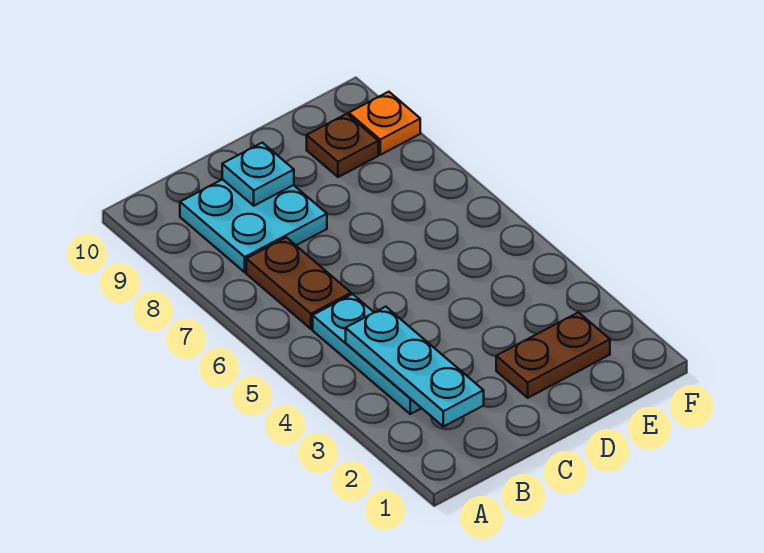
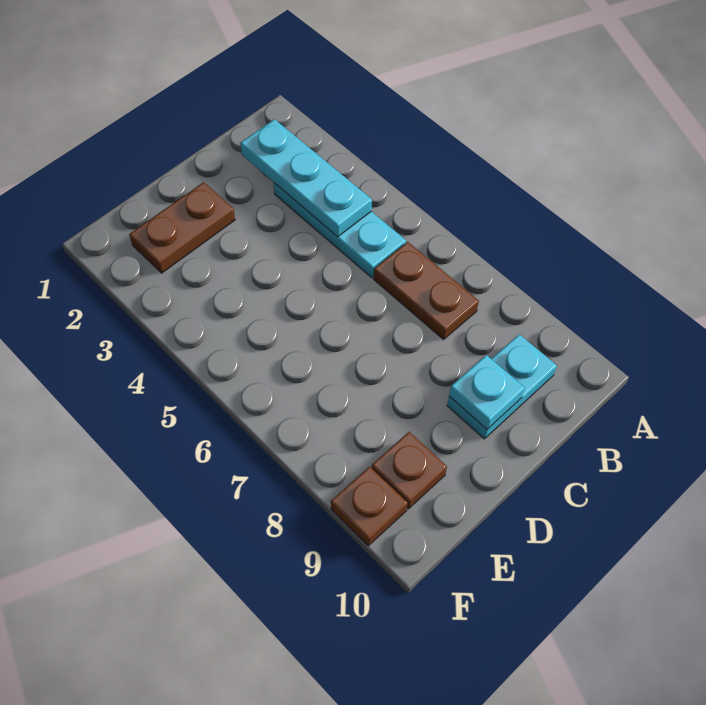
cyan plate B8:C9 level 1 -> cyan plate B9:C9 level 1
orange plate F9 level 1 -> brown plate F9 level 1

